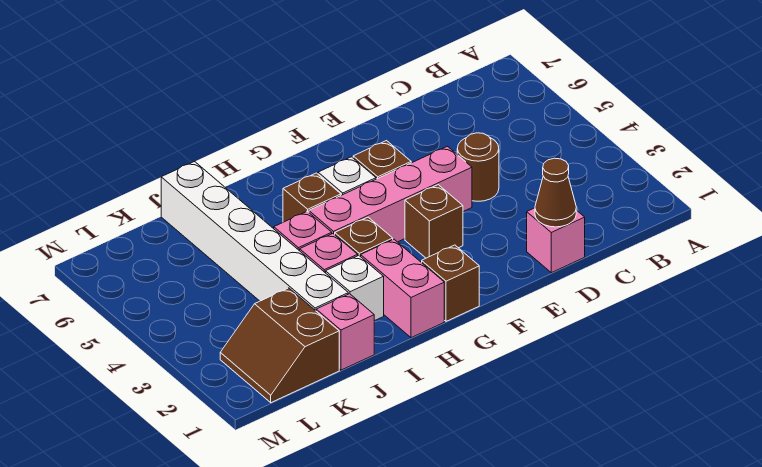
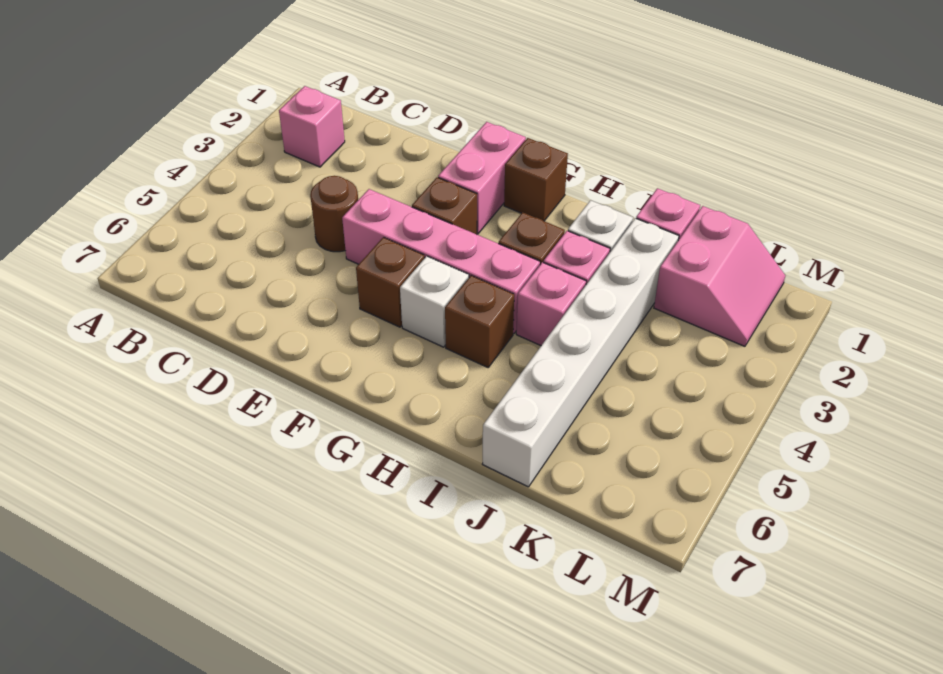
pink brick D1 level 1 -> pink brick B2 level 1
brown cone D1 level 2 -> none
pink brick H1:H2 level 1 -> pink brick F1:F2 level 1
brown slope K1:L2 level 1 top K -> pink slope K1:L2 level 1 top K

